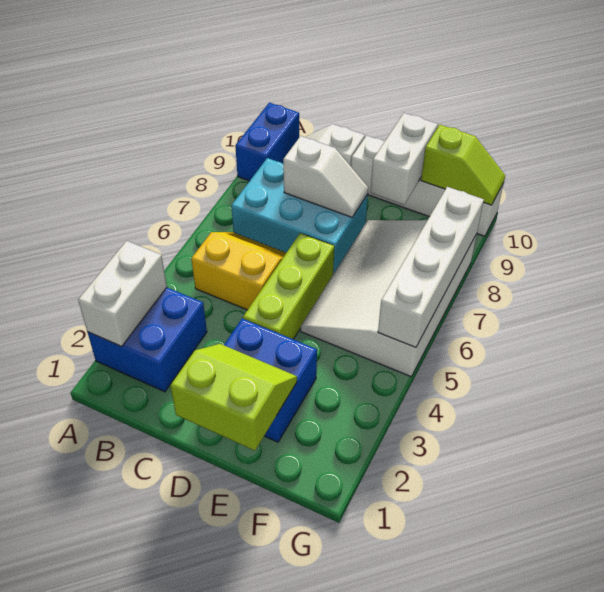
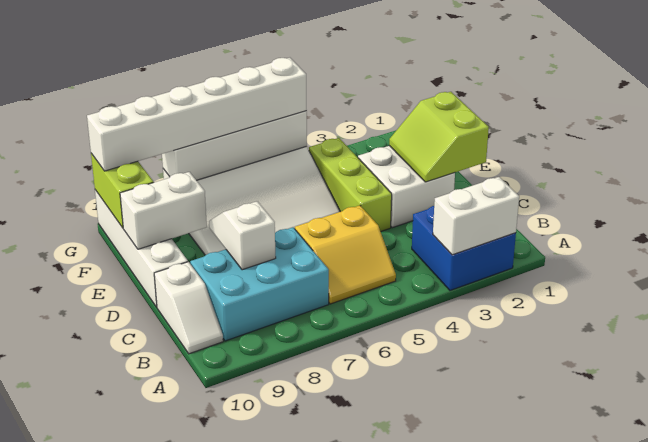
blue brick A9:A10 level 1 -> none
yellow slope B5:C6 level 1 top 5 -> yellow slope B5:C6 level 1 top C
cyan brick B7:D8 level 1 -> cyan brick B7:C9 level 1
blue brick D2:E3 level 1 -> white brick D2:E3 level 1
lime brick D4:D6 level 1 -> lime brick D4:F4 level 1
lime slope F10:G10 level 2 top F -> lime brick F10:G10 level 2
none -> white brick G5:G10 level 3

